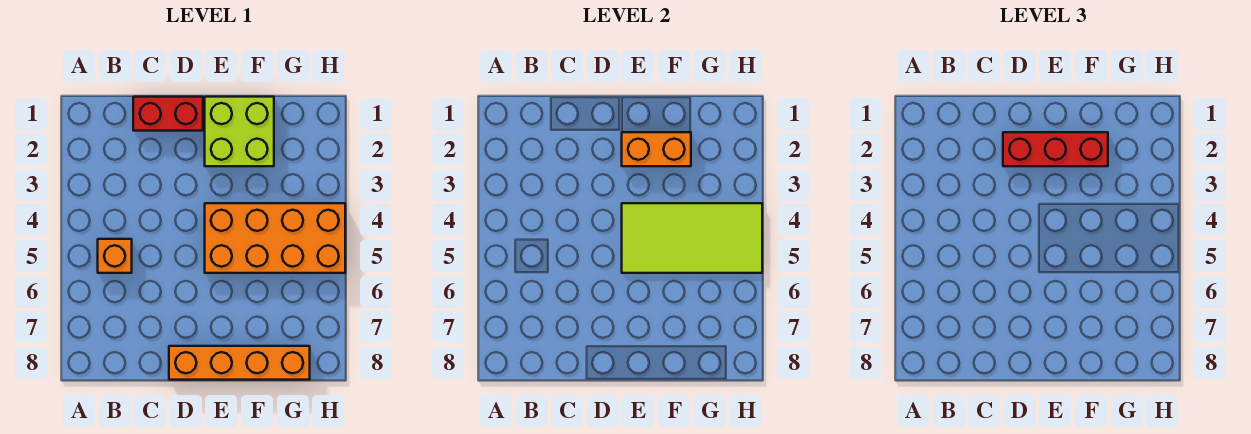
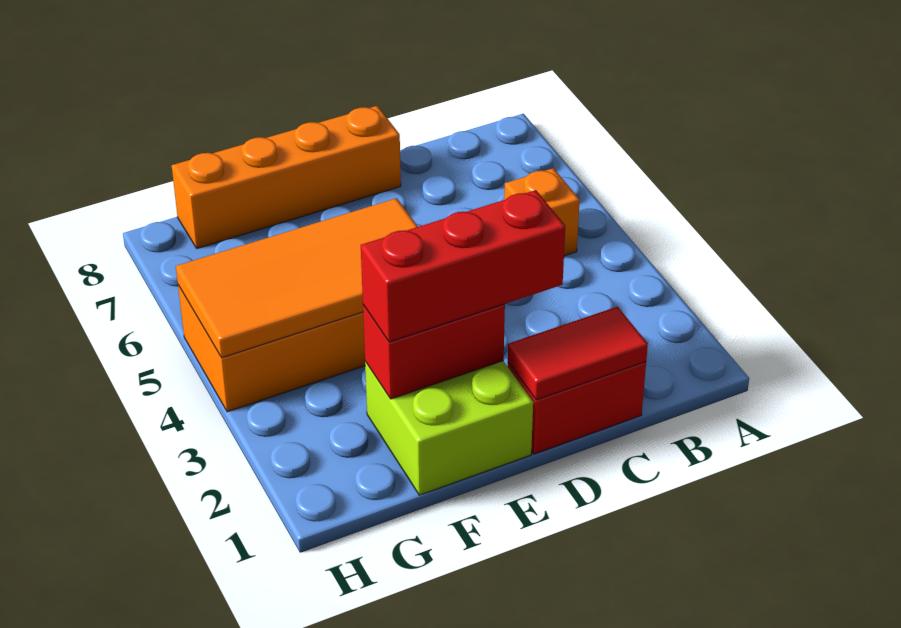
none -> red tile C1:D1 level 2
orange brick E2:F2 level 2 -> red brick E2:F2 level 2
lime tile E4:H5 level 2 -> orange tile E4:H5 level 2

